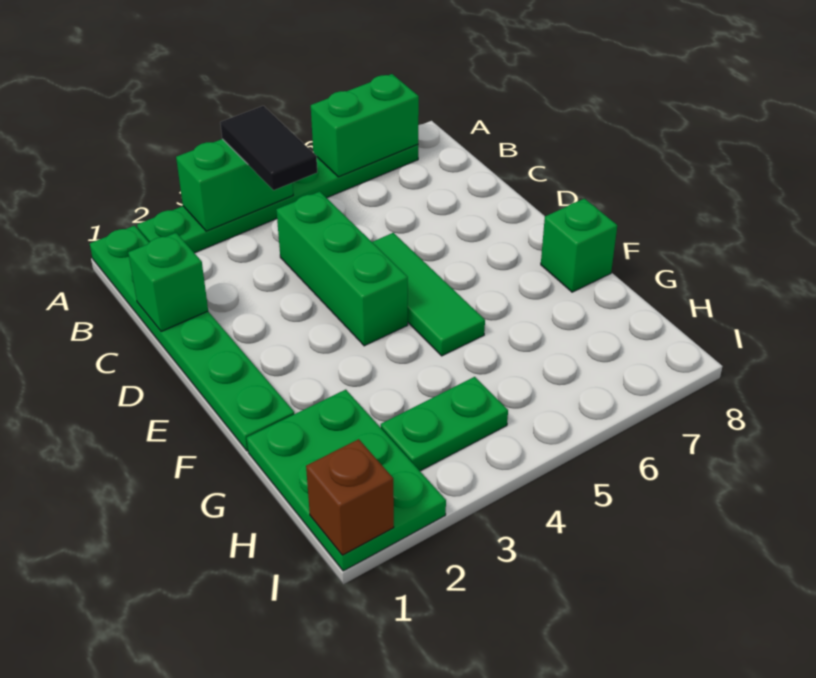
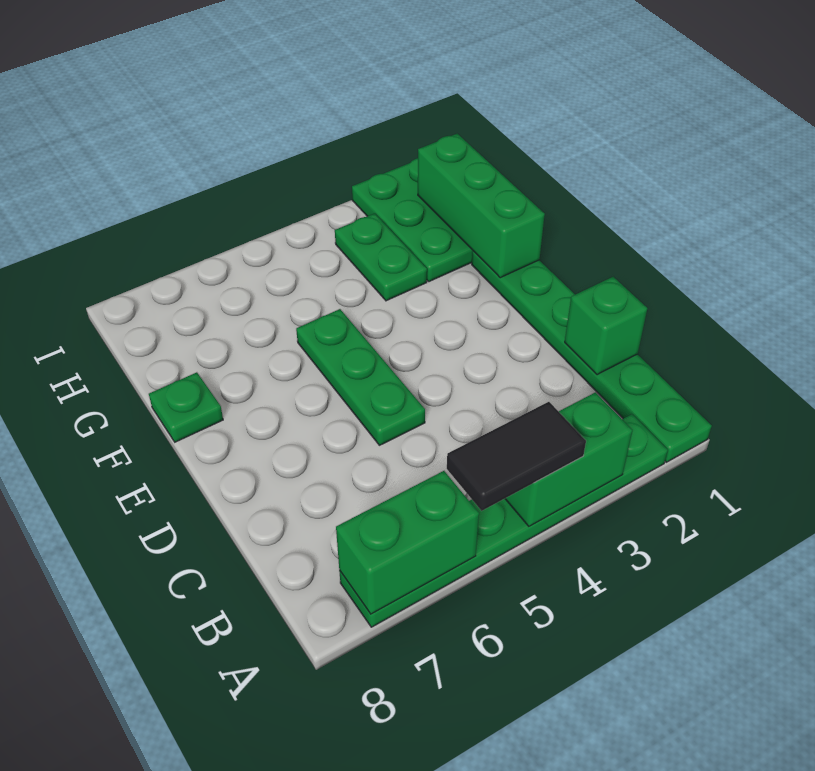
black tile A4:B4 level 3 -> black tile A4:A5 level 3
green brick C4:E4 level 1 -> green brick F1:H1 level 2
green tile D5:F5 level 1 -> green plate D5:F5 level 1
green brick F8 level 1 -> green plate F8 level 1
green plate H3:H4 level 1 -> green plate G3:H3 level 1
brown brick I1 level 2 -> none

